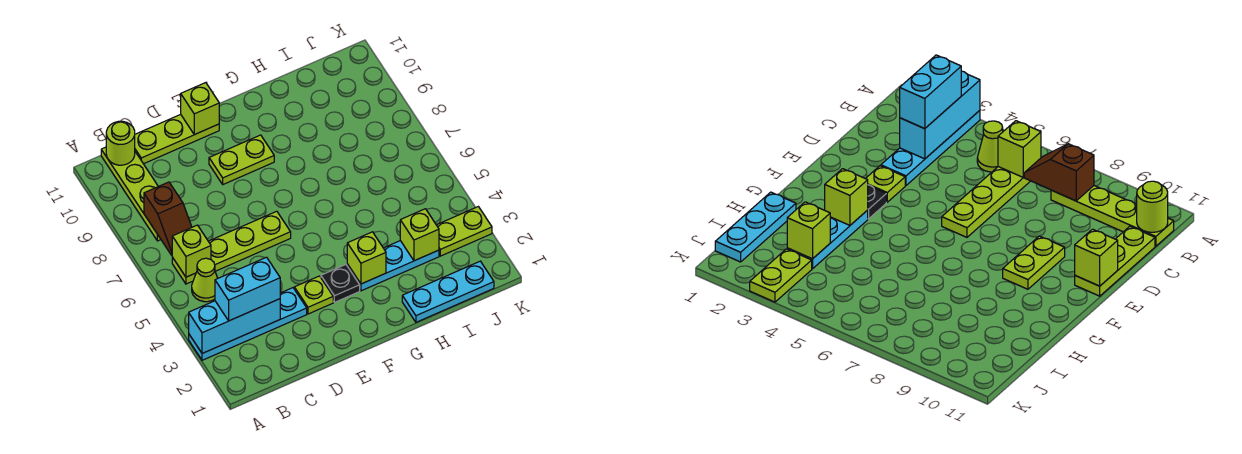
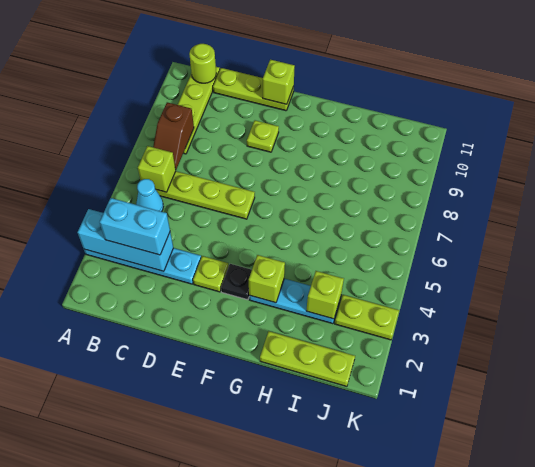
lime cone B5 level 1 -> cyan cone B5 level 1
lime plate E9:F9 level 1 -> lime plate E9 level 1
cyan plate H1:J1 level 1 -> lime plate H1:J1 level 1

